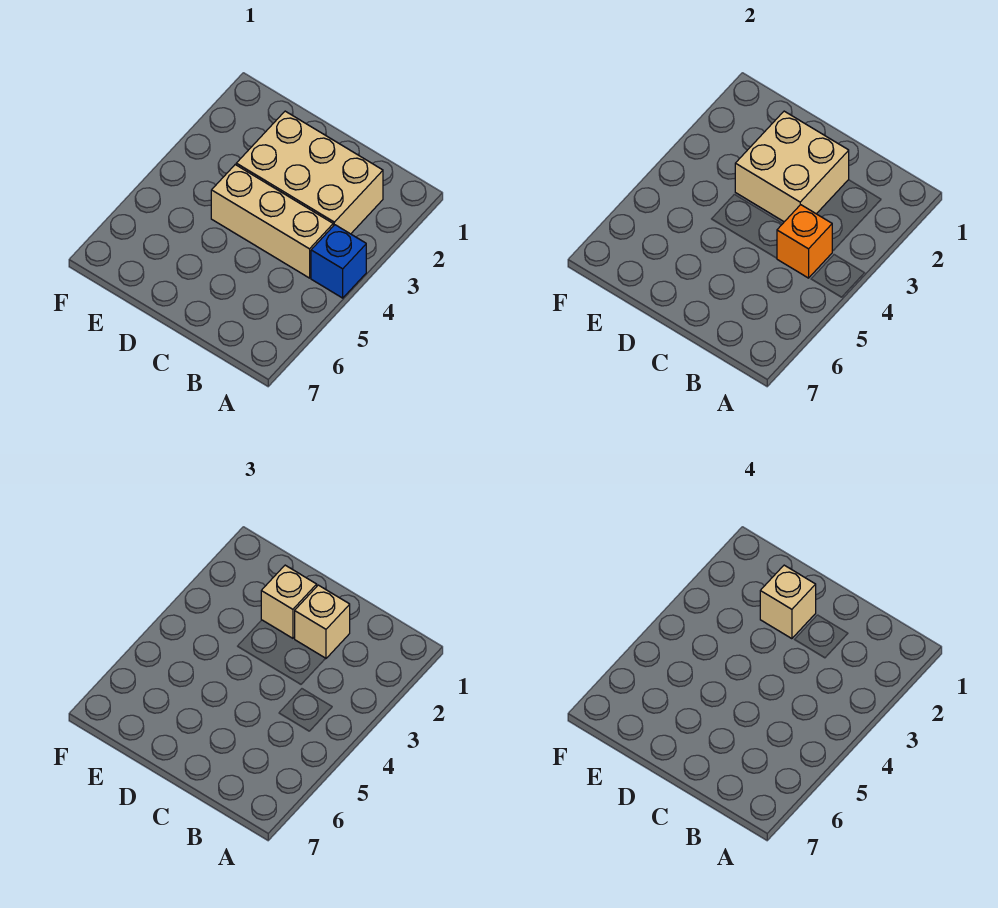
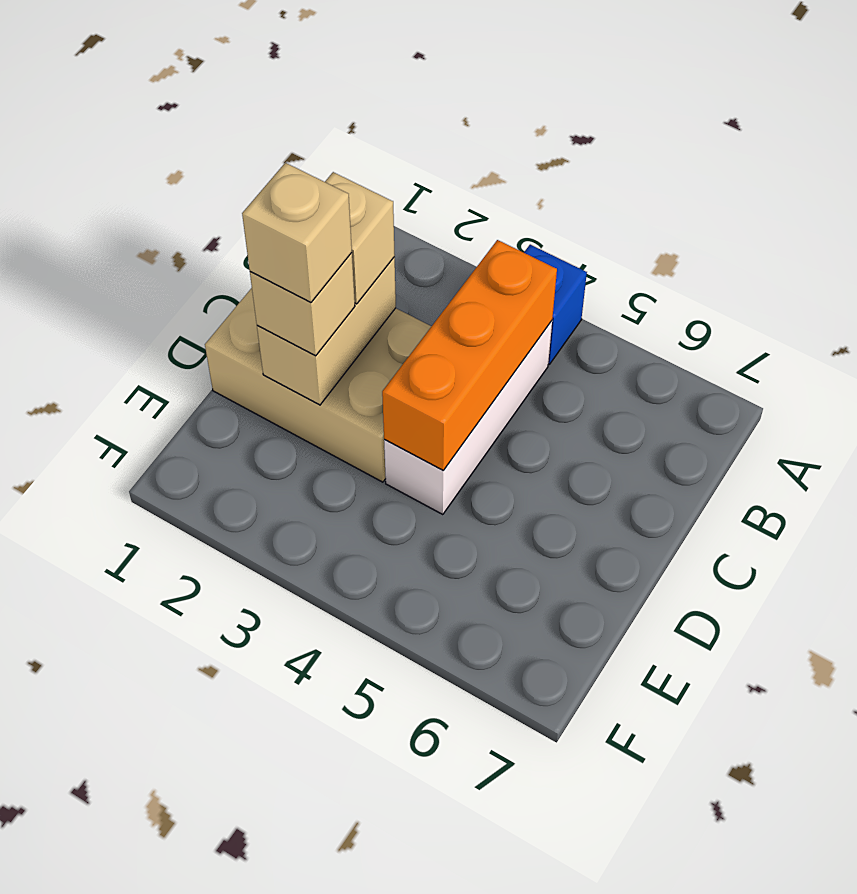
tan brick B2:D3 level 1 -> tan brick C1:D3 level 1
tan brick B4:D4 level 1 -> white brick B4:D4 level 1
orange brick B4 level 2 -> orange brick B4:D4 level 2
tan brick C2:D3 level 2 -> tan brick C2:D2 level 2

